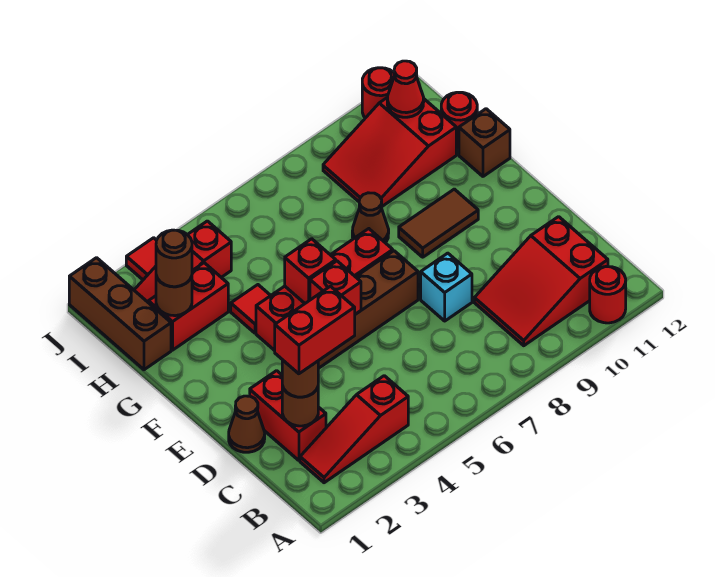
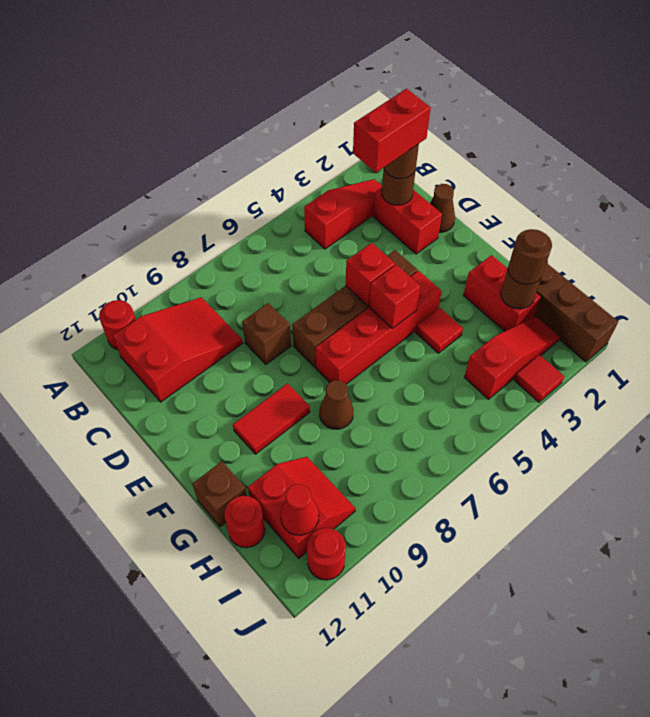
cyan brick D8 level 1 -> brown brick D8 level 1
brown tile F9:F10 level 1 -> red tile F9:F10 level 1
red brick H2:H3 level 1 -> red brick G2:H2 level 1
red slope H9:I11 level 1 top 11 -> red slope H10:I11 level 1 top 11

